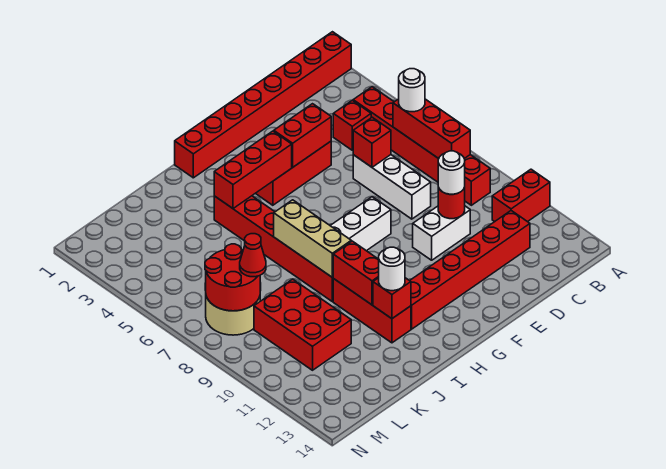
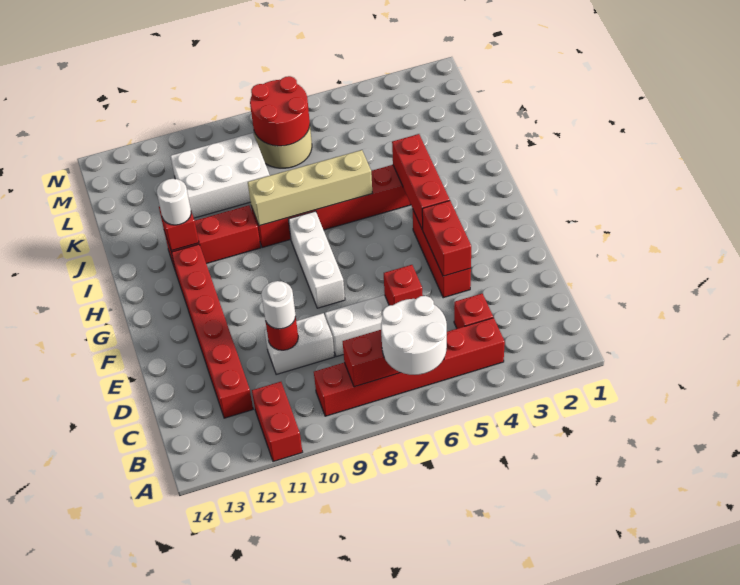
red brick A1:H1 level 1 -> none
white round brick B6 level 3 -> white round brick A6:B7 level 3
white brick D10:E10 level 1 -> white brick D9:D10 level 1
tan brick I7:I9 level 2 -> tan brick I6:I9 level 2
red brick I10:I11 level 2 -> none
red brick K9:L11 level 1 -> white brick K9:L11 level 1
red cone L8 level 3 -> none

